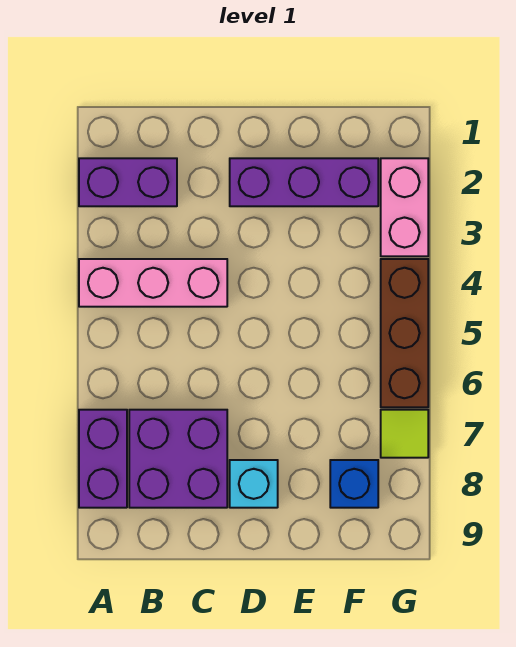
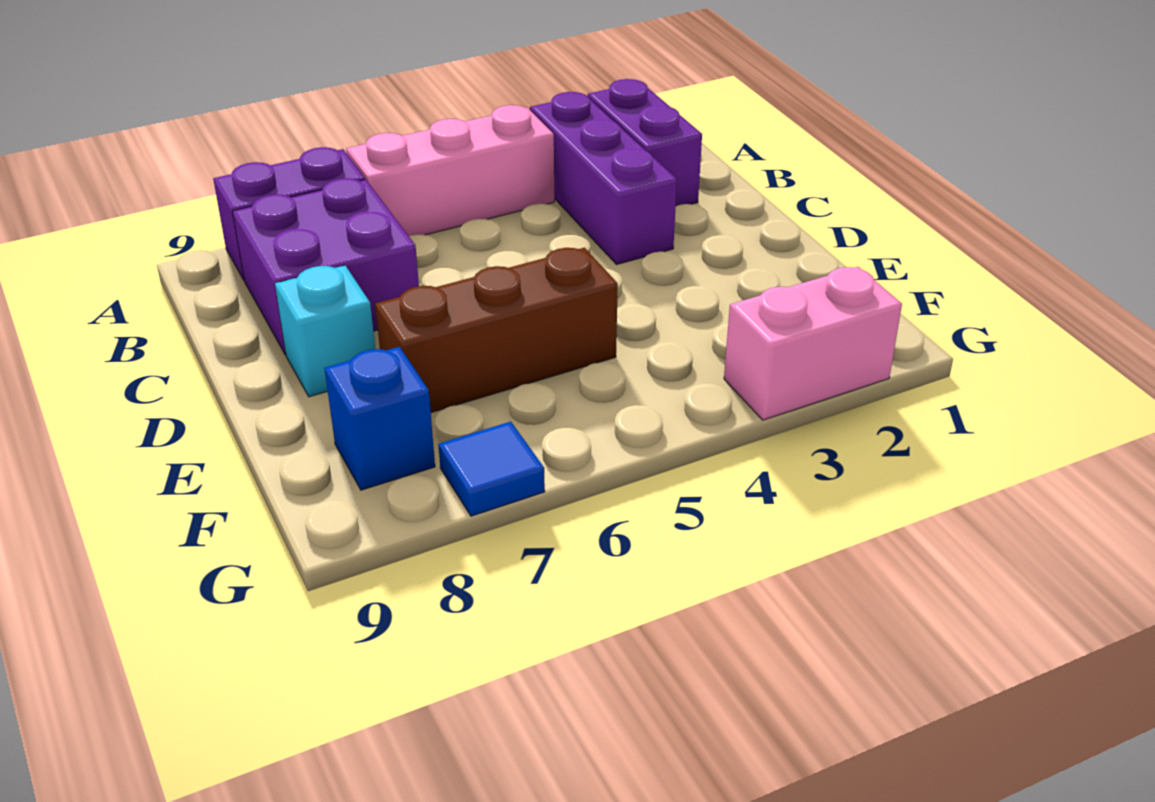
pink brick A4:C4 level 1 -> pink brick A4:A6 level 1
purple brick D2:F2 level 1 -> purple brick A3:C3 level 1
brown brick G4:G6 level 1 -> brown brick E5:E7 level 1
lime tile G7 level 1 -> blue tile G7 level 1

